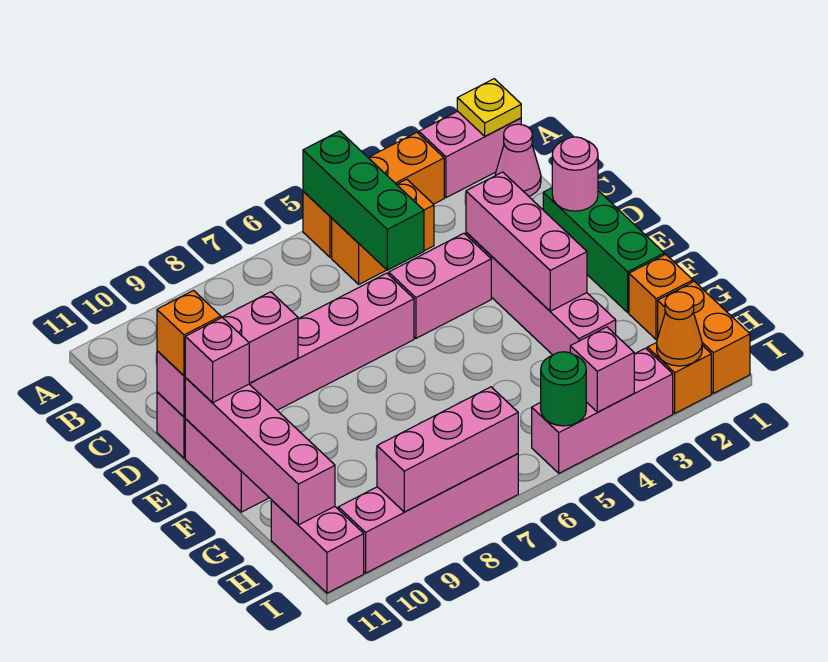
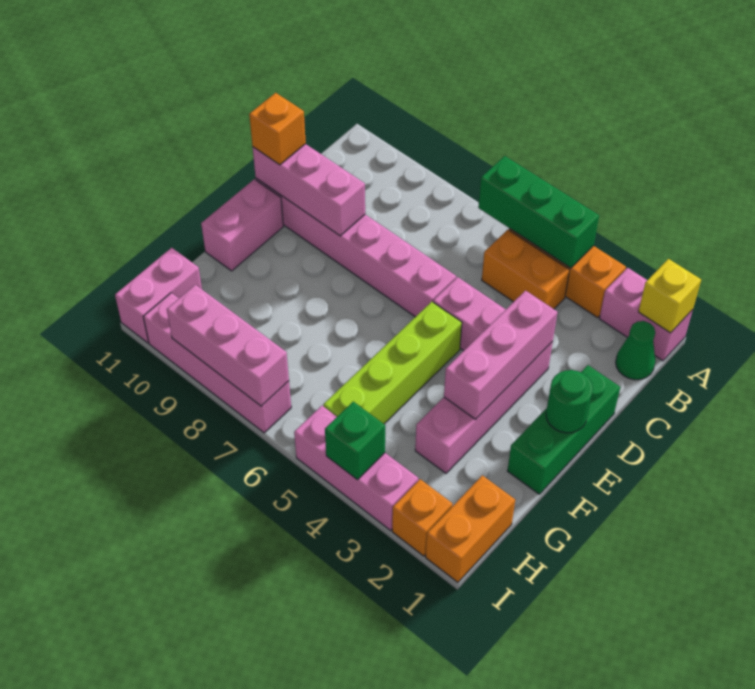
yellow plate A1 level 2 -> yellow brick A1 level 2
green brick A5:C5 level 2 -> green brick A4:A6 level 2
pink cone B1 level 1 -> green cone B1 level 1
pink round brick D1 level 2 -> none
none -> lime brick E5:H5 level 1
pink brick E11:H11 level 2 -> none
pink brick E11 level 3 -> none
orange brick G1 level 1 -> none
orange cone I2 level 2 -> none
pink brick I4 level 2 -> green brick I4 level 2
green round brick I5 level 2 -> green round brick E1 level 2

